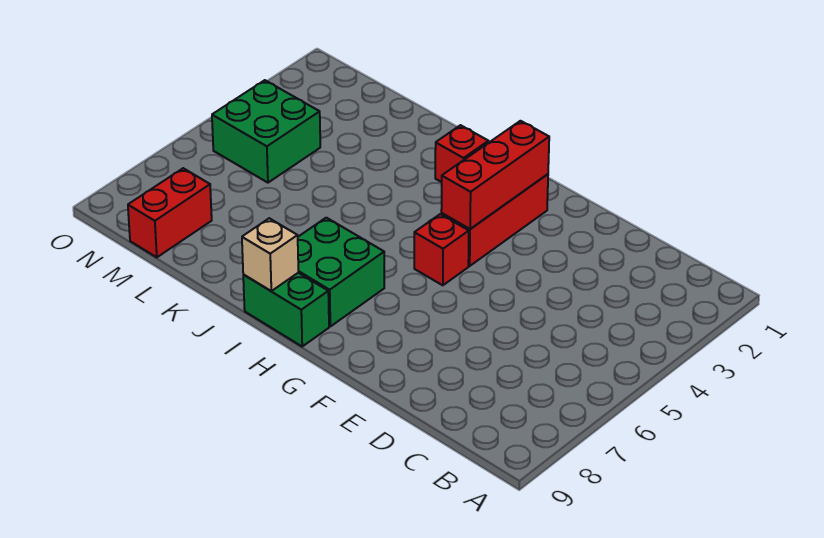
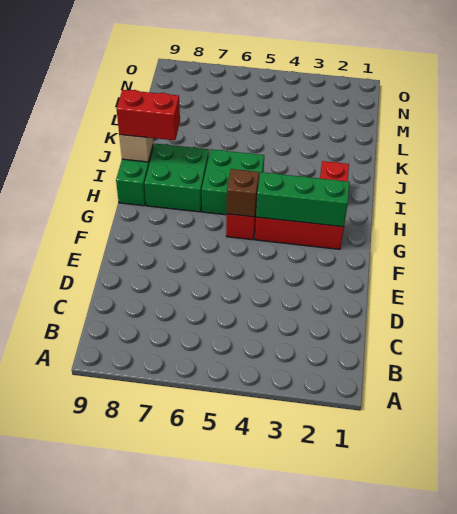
red brick G2:G4 level 2 -> green brick G2:G4 level 2
none -> brown brick G5 level 2
green brick M4:N5 level 1 -> green brick H5:I6 level 1
red brick M8:M9 level 1 -> red brick I8:I9 level 3

